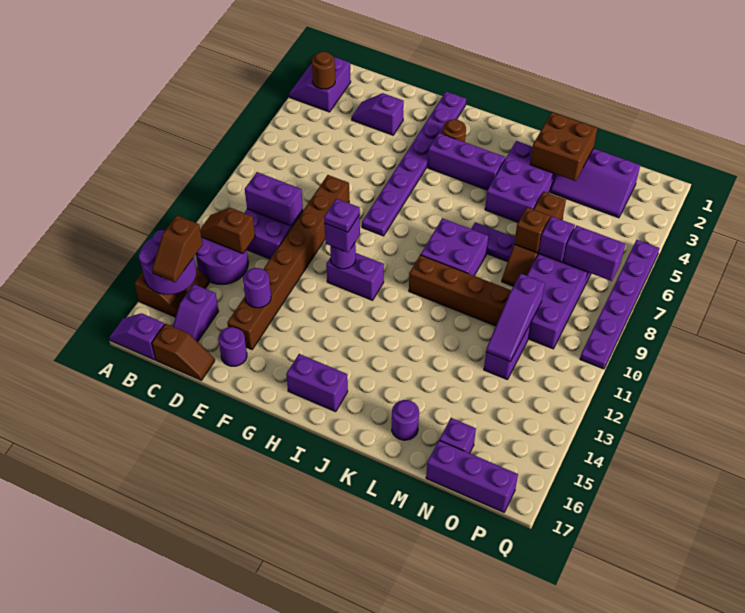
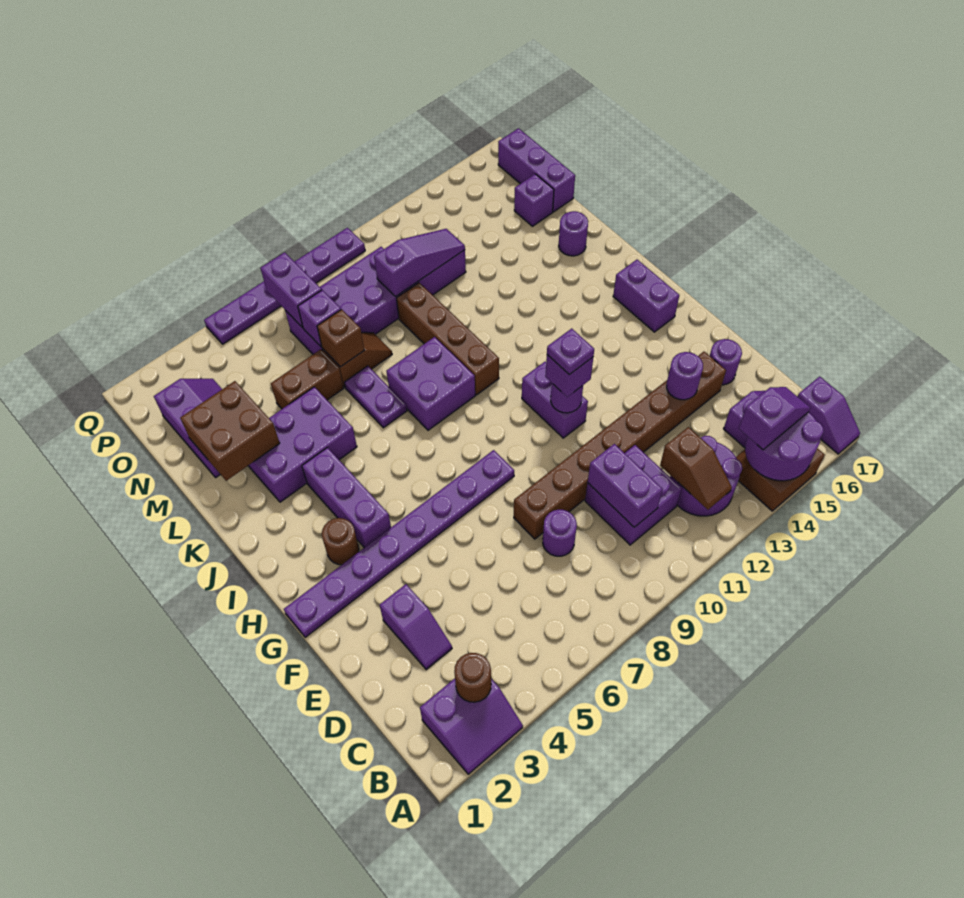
brown slope B14:B15 level 3 top 14 -> purple slope B14:B15 level 3 top 14
brown slope C17:D17 level 1 top C -> none
none -> purple round brick D8 level 1

